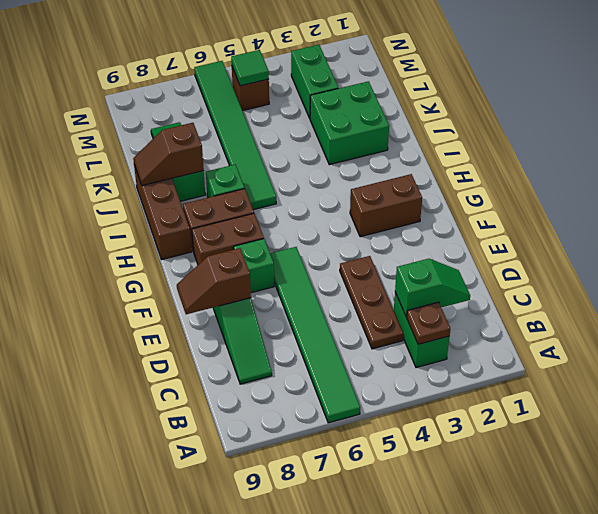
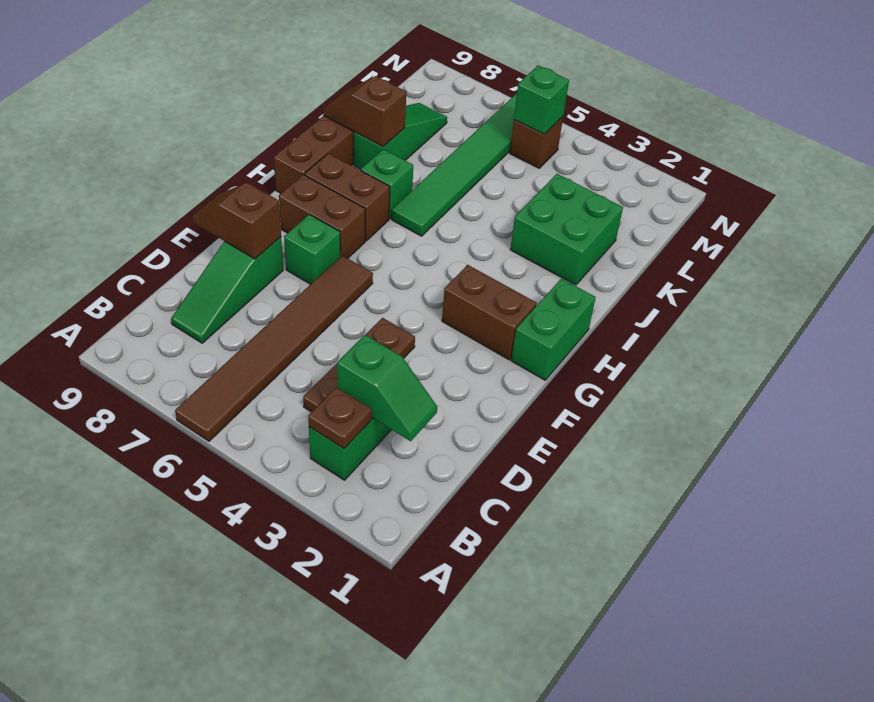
green tile A6:F6 level 1 -> brown tile A6:F6 level 1
green brick L3:M3 level 1 -> green brick G1:H1 level 1
green tile M5 level 2 -> green brick M5 level 2

